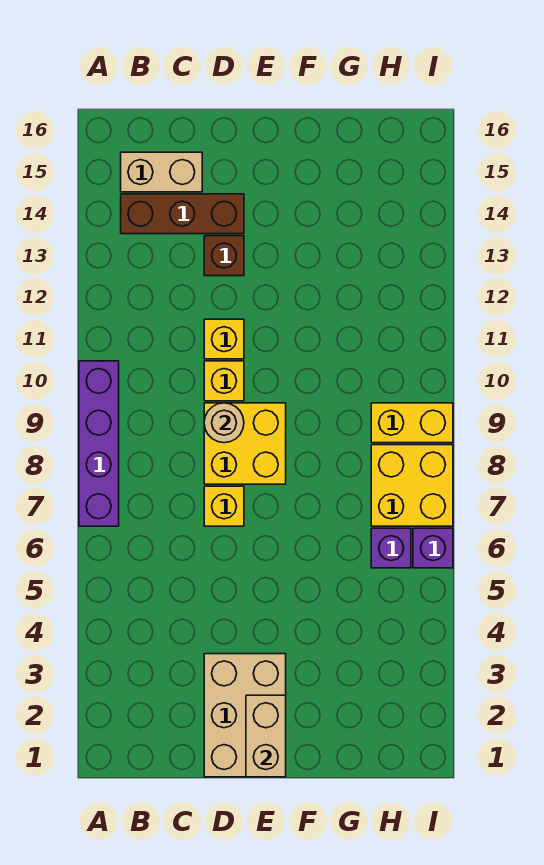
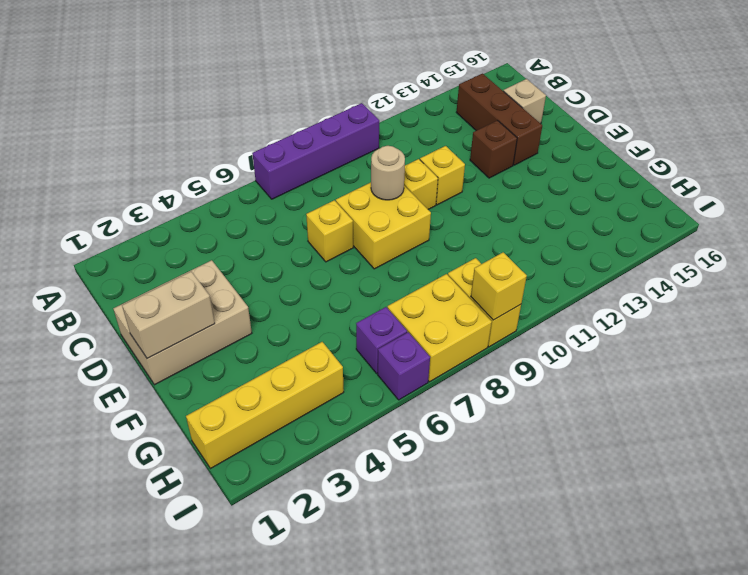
tan brick B15:C15 level 1 -> tan brick C15 level 1
none -> yellow brick H1:H4 level 1
none -> yellow brick I9 level 2

